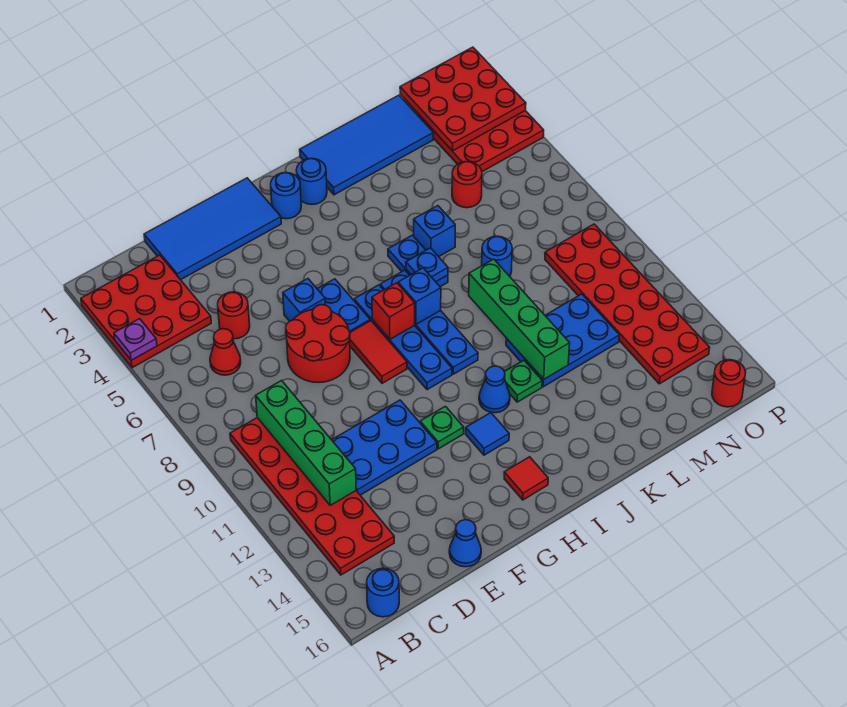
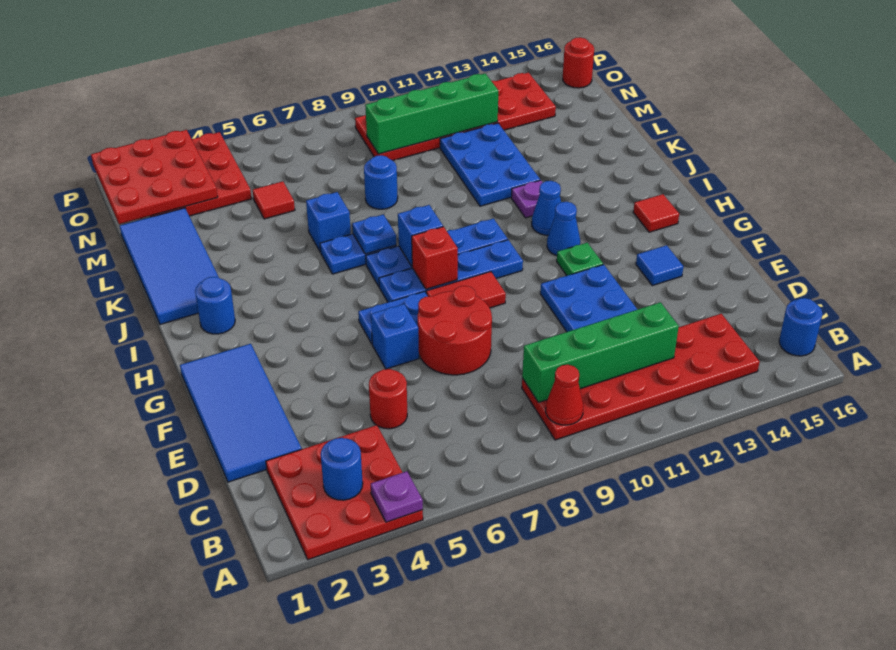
red cone C6 level 1 -> red cone B9 level 2
blue cone E16 level 1 -> blue cone H12 level 1
blue round brick H2 level 1 -> blue round brick B3 level 2
blue tile H13 level 1 -> blue tile F14 level 1
green plate J12 level 1 -> purple plate J12 level 1
green brick K9:K12 level 2 -> green brick N9:N12 level 2
red round brick M5 level 1 -> red tile M5 level 1

